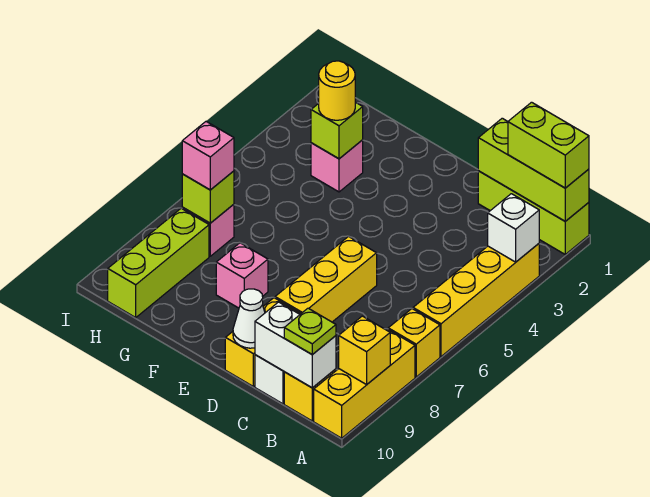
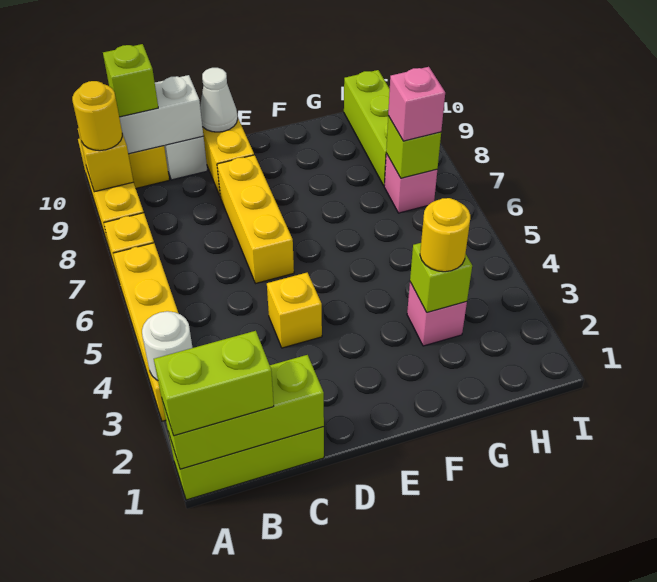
white brick A3 level 2 -> white round brick A3 level 2
none -> yellow round brick A9 level 3
lime plate B10 level 3 -> lime brick B10 level 3
none -> yellow brick D4 level 1
pink brick F8 level 1 -> none

